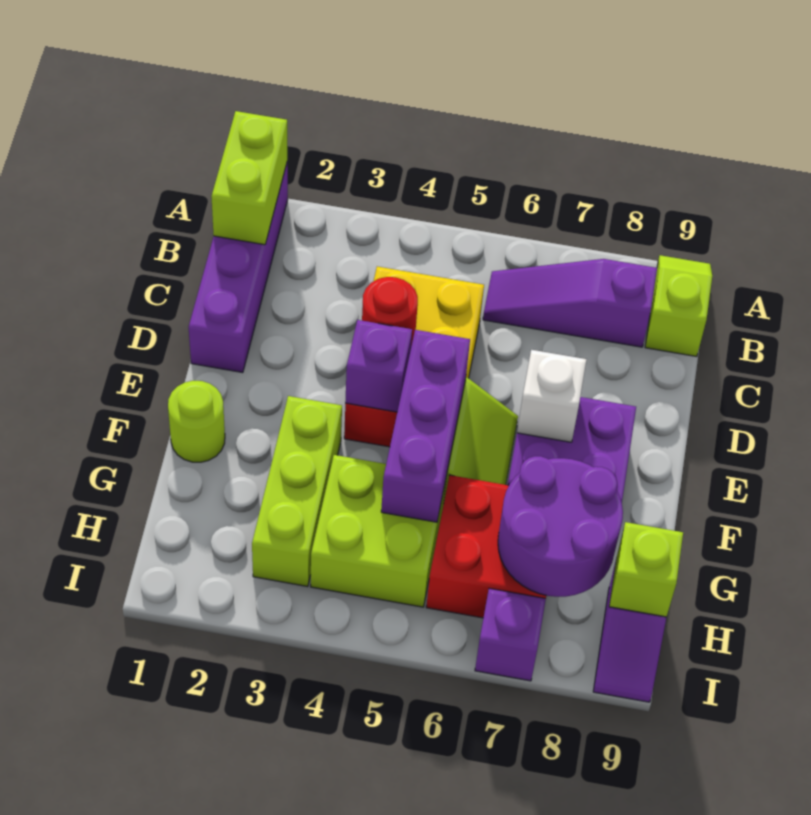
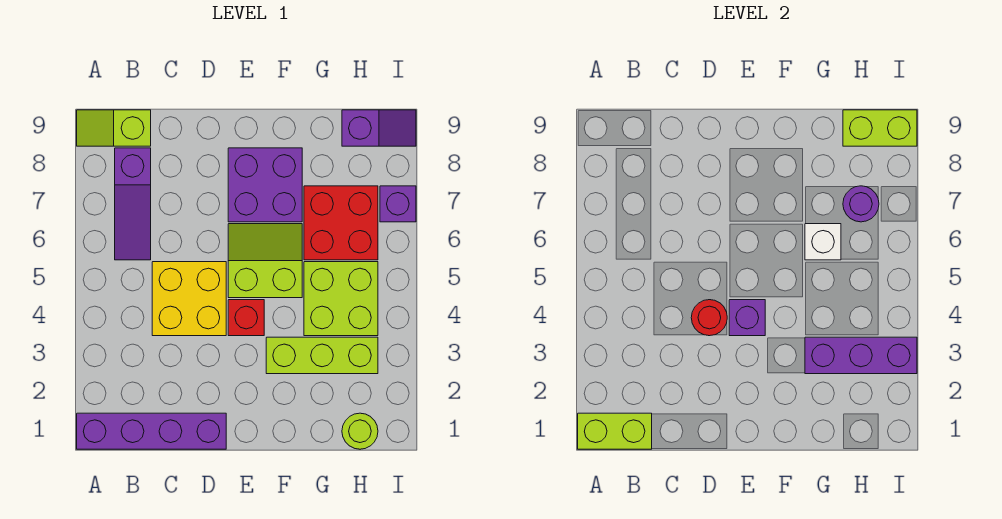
purple brick E5:G5 level 2 -> purple brick G3:I3 level 2
white brick E7 level 2 -> white brick G6 level 2
lime round brick F1 level 1 -> lime round brick H1 level 1
purple round brick G7:H8 level 2 -> purple round brick H7 level 2
lime brick H9 level 2 -> lime brick H9:I9 level 2

